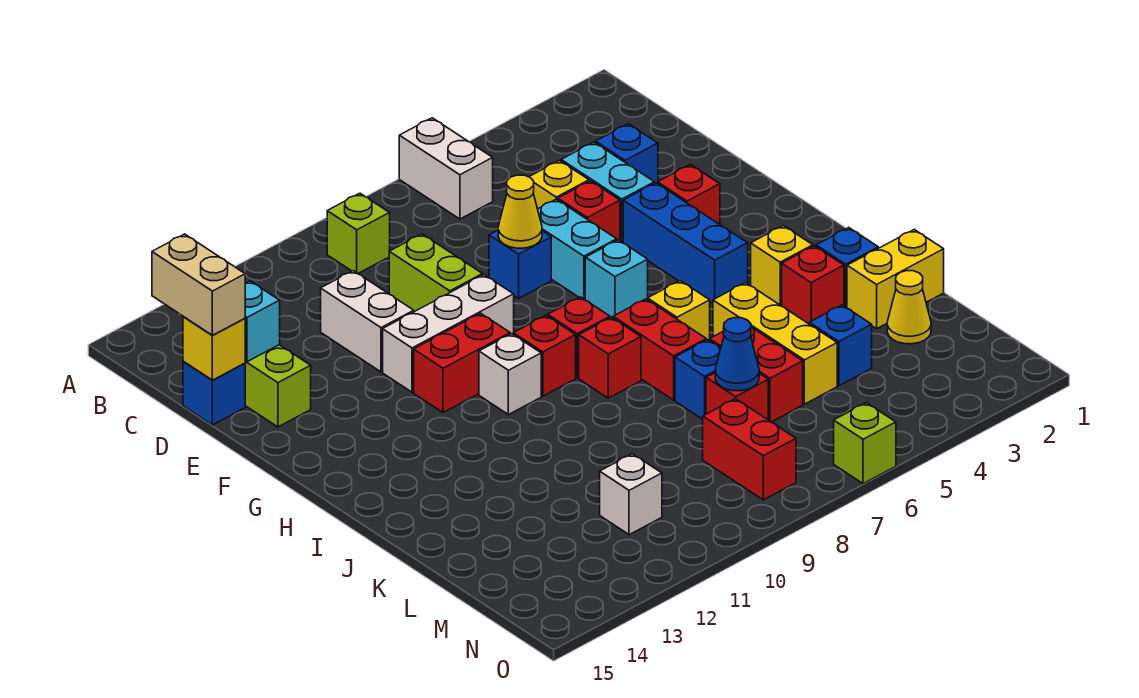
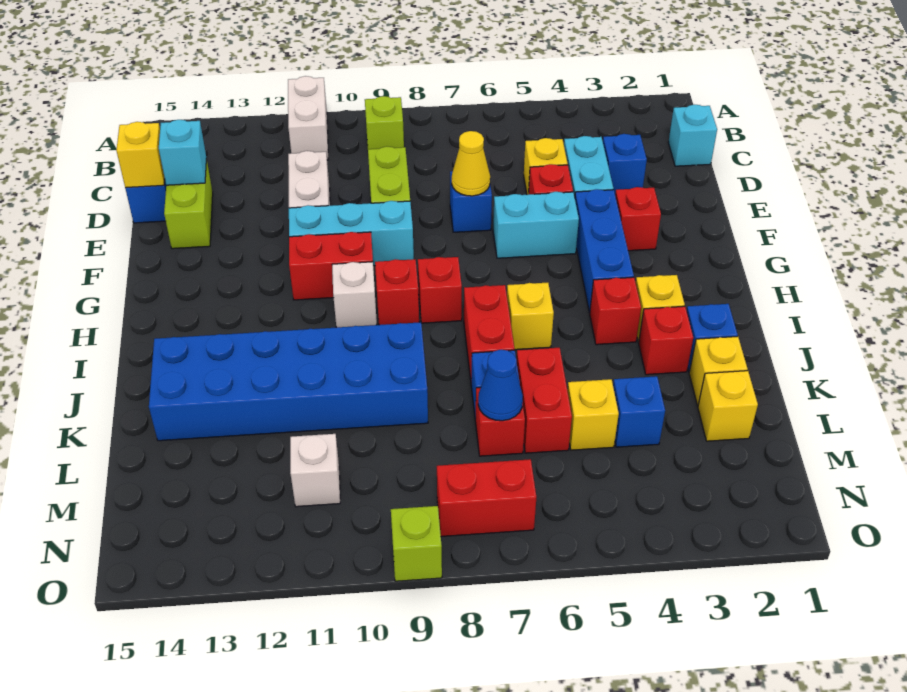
white brick A6:B6 level 1 -> white brick A11:B11 level 1
tan brick C15:D15 level 3 -> none
cyan brick E6:F6 level 1 -> cyan brick F5:F6 level 1
white brick F9:F11 level 1 -> cyan brick F9:F11 level 1
cyan brick G6 level 1 -> cyan brick C1 level 1
red brick I8 level 1 -> red brick I4 level 1
yellow brick J5:L5 level 1 -> yellow brick L5 level 1
none -> blue brick J9:K14 level 1
yellow brick K1:K2 level 1 -> yellow brick K2 level 1
yellow cone L2 level 1 -> yellow brick L2 level 1
red brick M8:N8 level 1 -> red brick N7:N8 level 1
lime brick O6 level 1 -> lime brick O9 level 1

